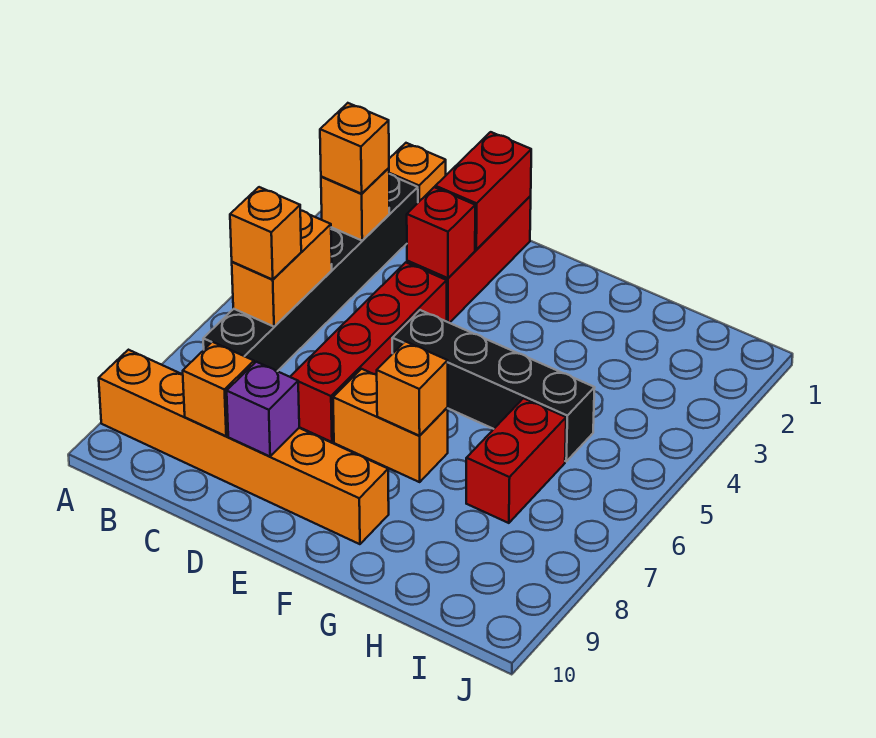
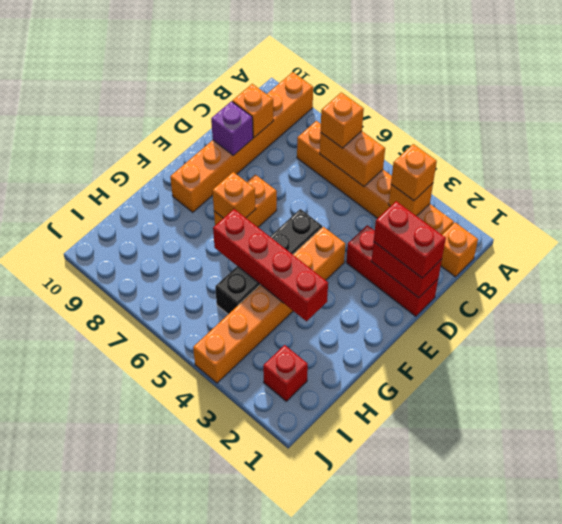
black brick B2:B7 level 1 -> orange brick B2:B7 level 1
red brick D3 level 2 -> red brick I2 level 1
red brick D4:D7 level 1 -> red brick G3:G6 level 2
none -> orange brick E4:J4 level 1
red brick H6:H7 level 1 -> red brick D1:D2 level 3

